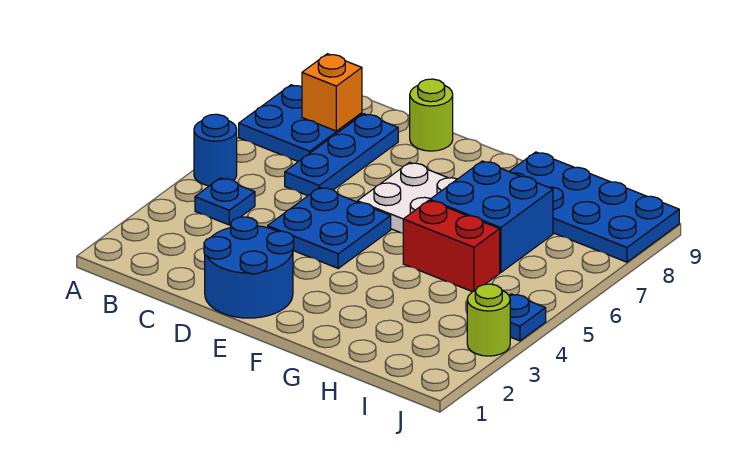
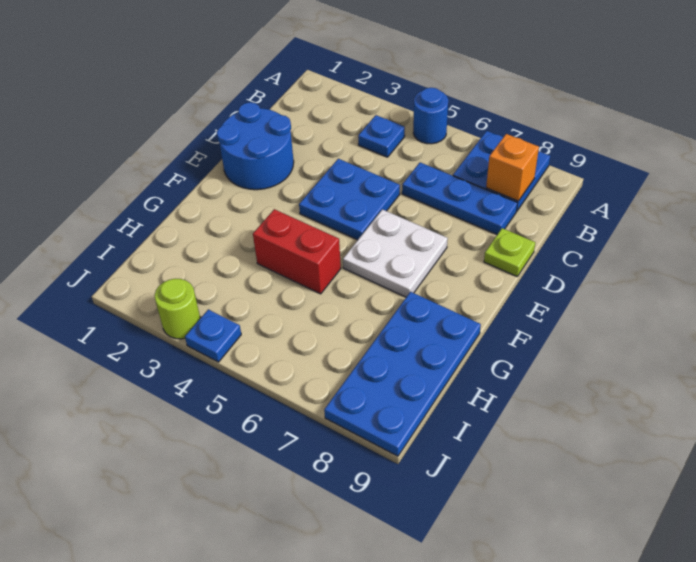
lime round brick D9 level 1 -> lime plate D9 level 1
red brick G5:H5 level 1 -> red brick G4:G5 level 1
blue brick G6:H7 level 1 -> none

